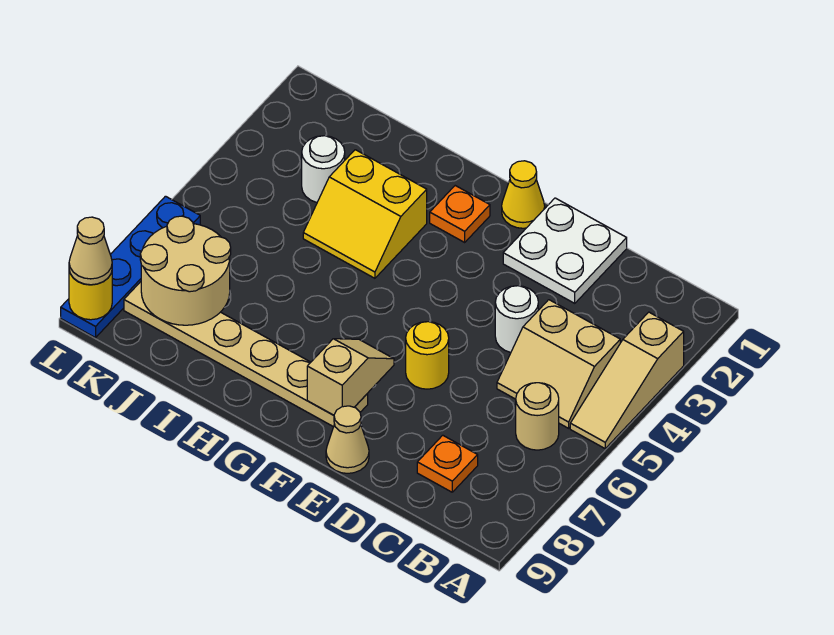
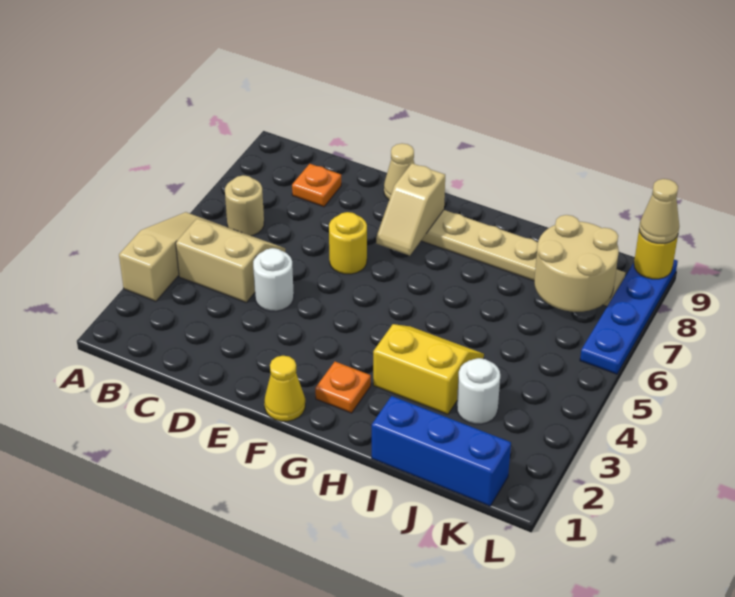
white plate D1:E2 level 1 -> none
none -> blue brick I1:K1 level 1

